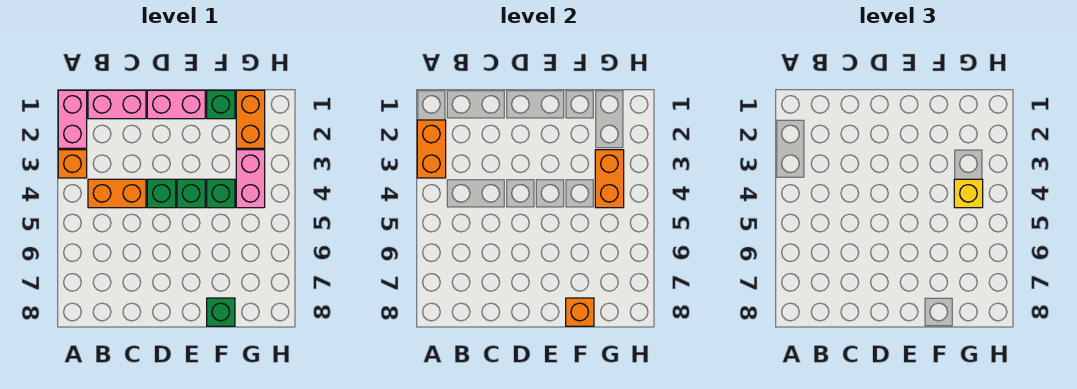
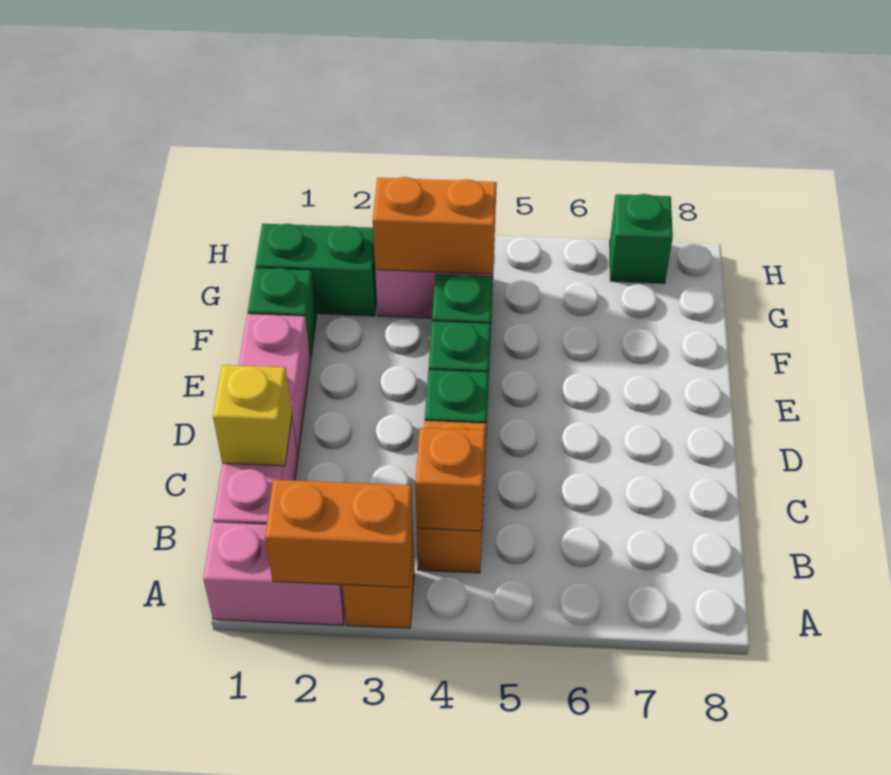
green brick F8 level 1 -> green brick H7 level 1
orange brick F8 level 2 -> orange brick B4 level 2
orange brick G1:G2 level 1 -> green brick G1:G2 level 1
yellow brick G4 level 3 -> yellow brick C1 level 2

